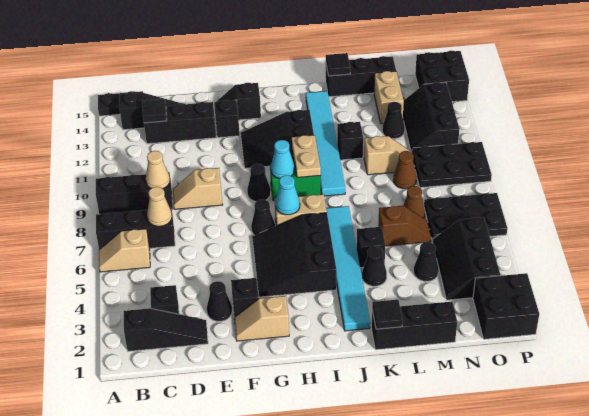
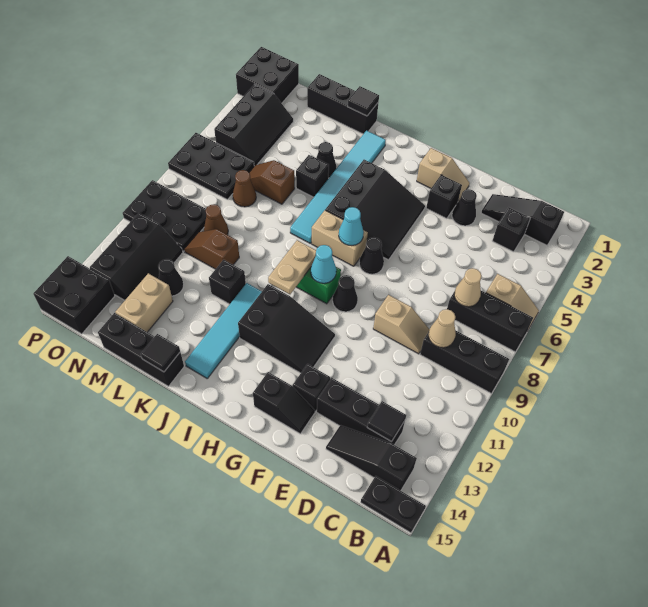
cyan tile J9:J14 level 1 -> cyan tile J11:J14 level 1
tan slope L10:M10 level 1 top L -> brown slope L10:M10 level 1 top L
black cone M4 level 1 -> none

